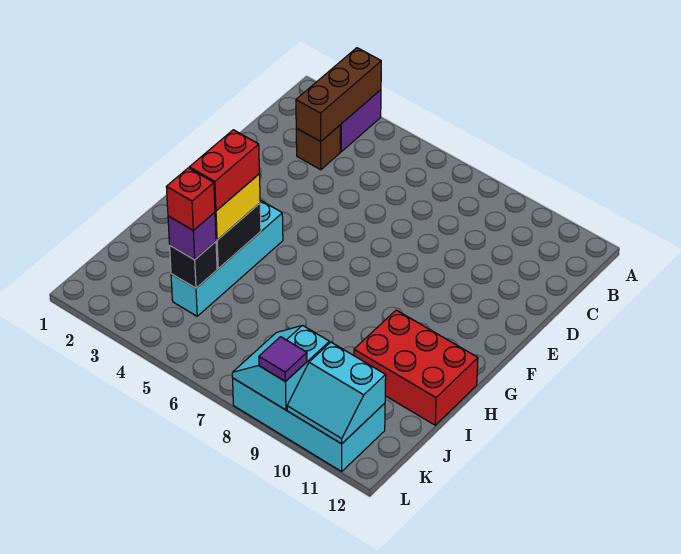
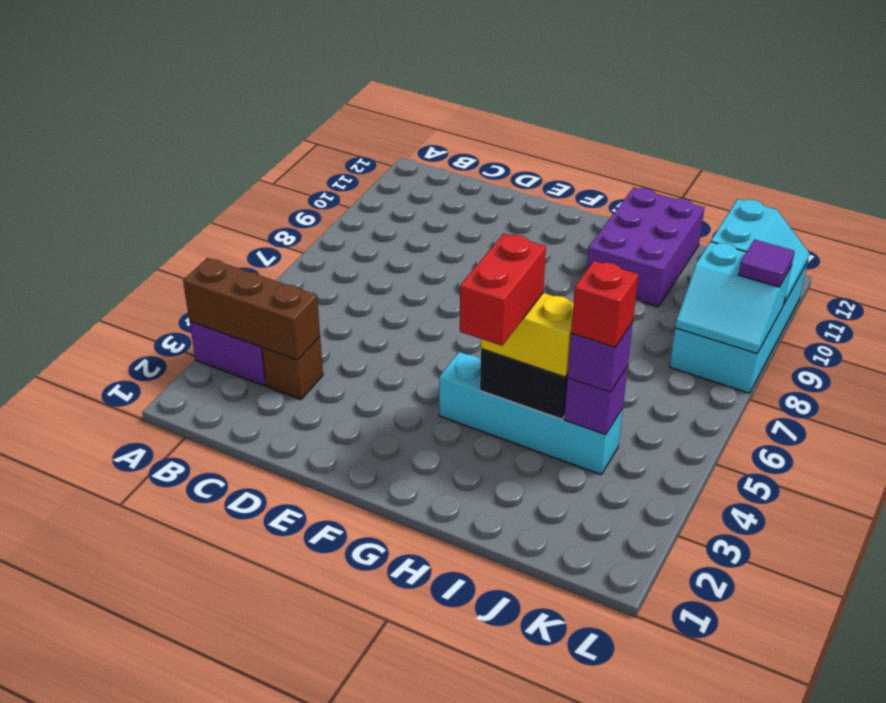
red brick H4:I4 level 4 -> red brick H3:H4 level 4
red brick H10:I12 level 1 -> purple brick H10:I12 level 1
black brick J4 level 2 -> purple brick J4 level 2

